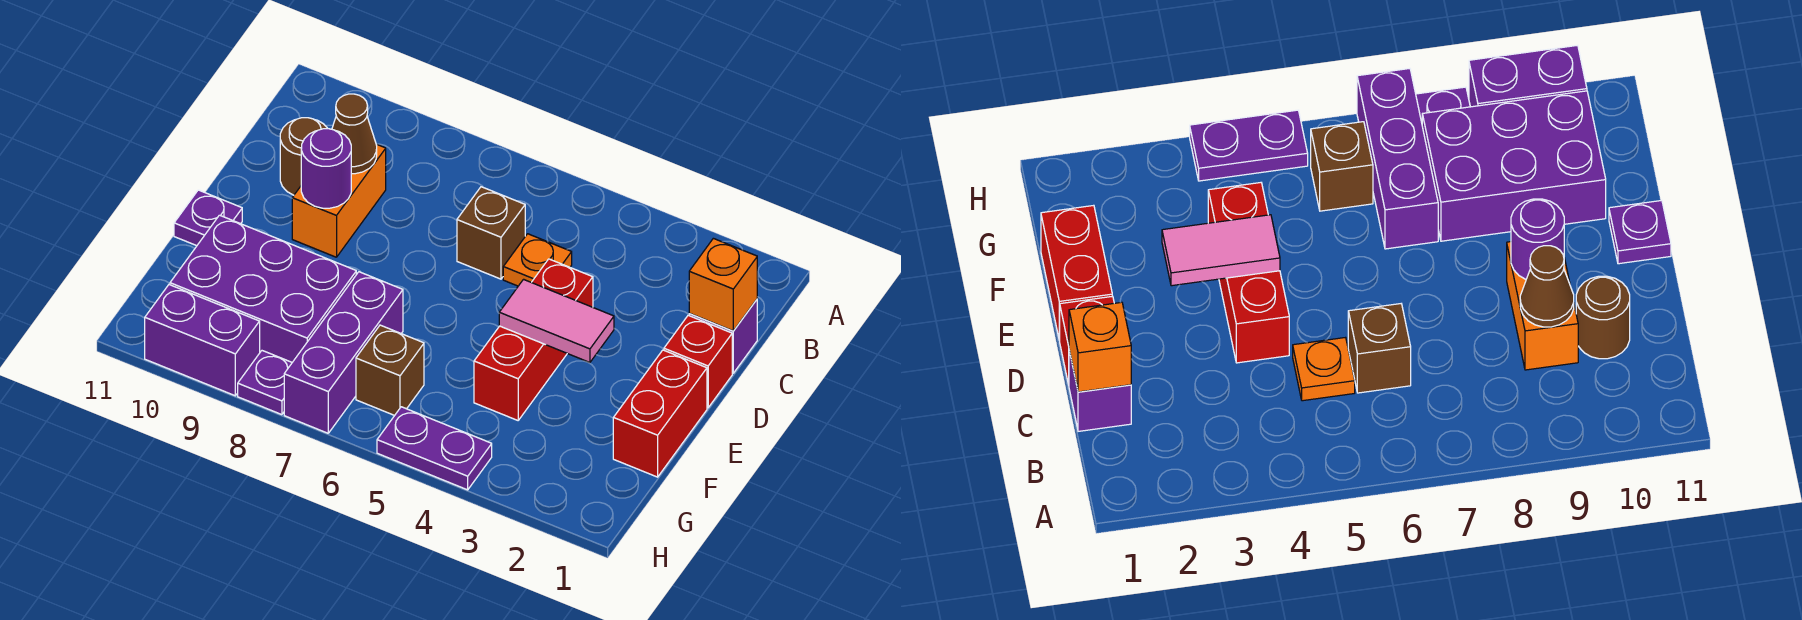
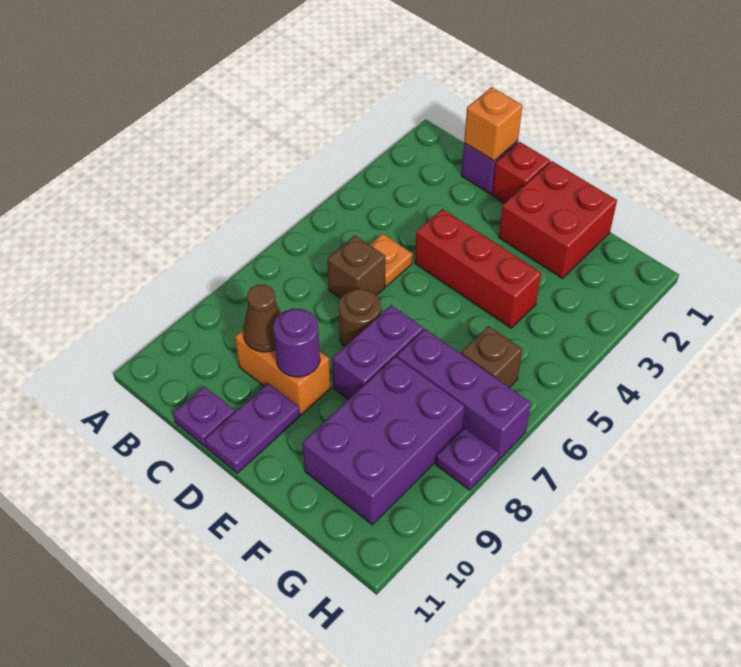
brown round brick C10 level 1 -> brown round brick D7 level 1
red brick E1:F1 level 1 -> red brick E1:F2 level 1
pink tile E3:E4 level 2 -> none
purple plate E11 level 1 -> purple plate C11 level 1
purple plate H4:H5 level 1 -> purple plate D10:D11 level 1
purple brick H9:H10 level 1 -> purple brick E7:E8 level 1

